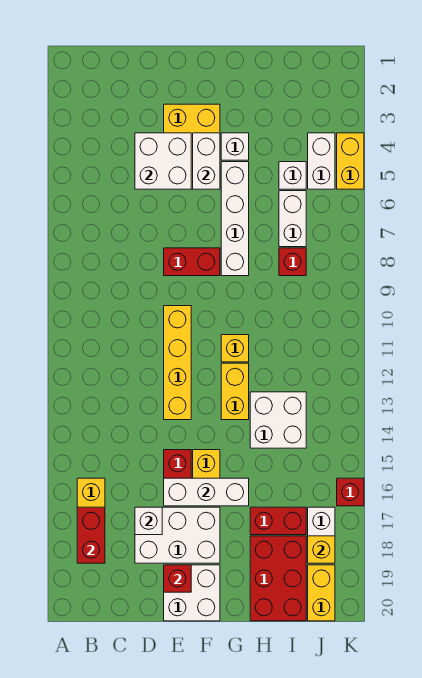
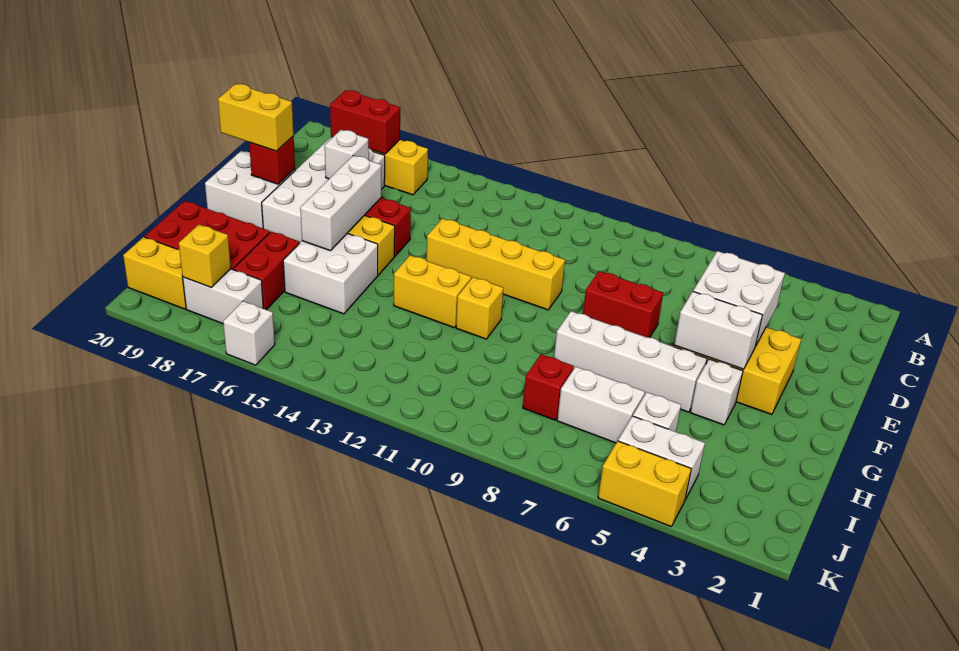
white brick D17:F18 level 1 -> white brick C17:F18 level 1
red brick E8:F8 level 1 -> red brick E7:E8 level 1
none -> yellow brick E19:E20 level 3
white brick H13:I14 level 1 -> white brick G15:H16 level 1
red brick K16 level 1 -> white brick K16 level 1

